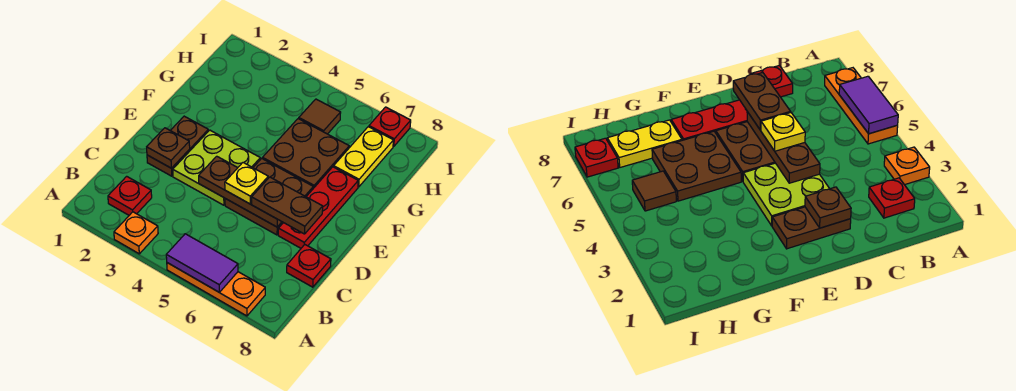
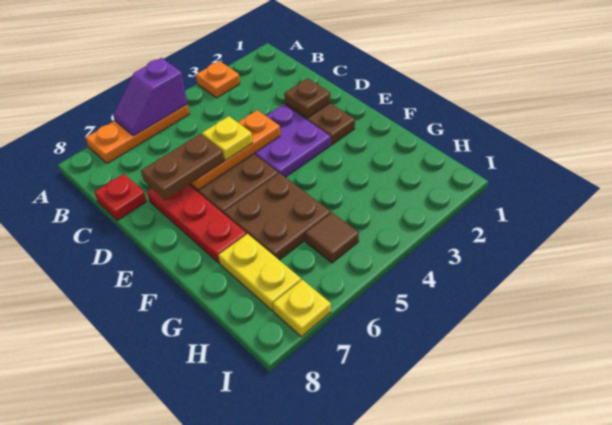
purple tile A5:A6 level 2 -> purple slope A5:A6 level 2 top 5
red plate B2 level 1 -> none
lime plate D3:E4 level 1 -> purple plate D3:E4 level 1
brown plate D4:D6 level 2 -> orange plate D4:D6 level 2
red plate I7 level 1 -> yellow plate I7 level 1

